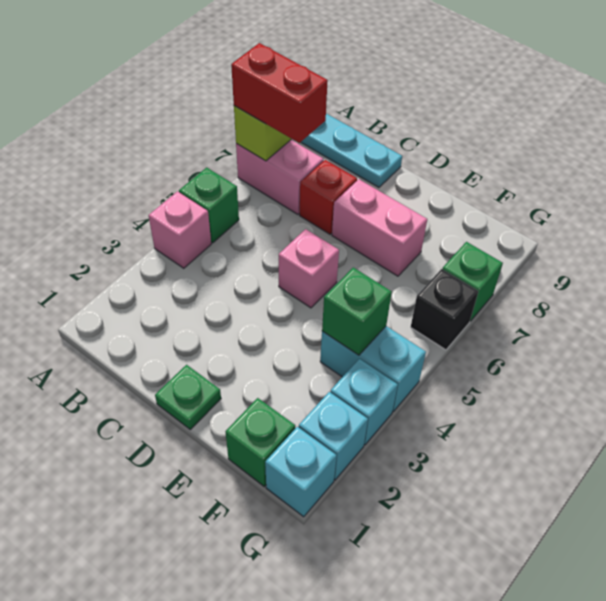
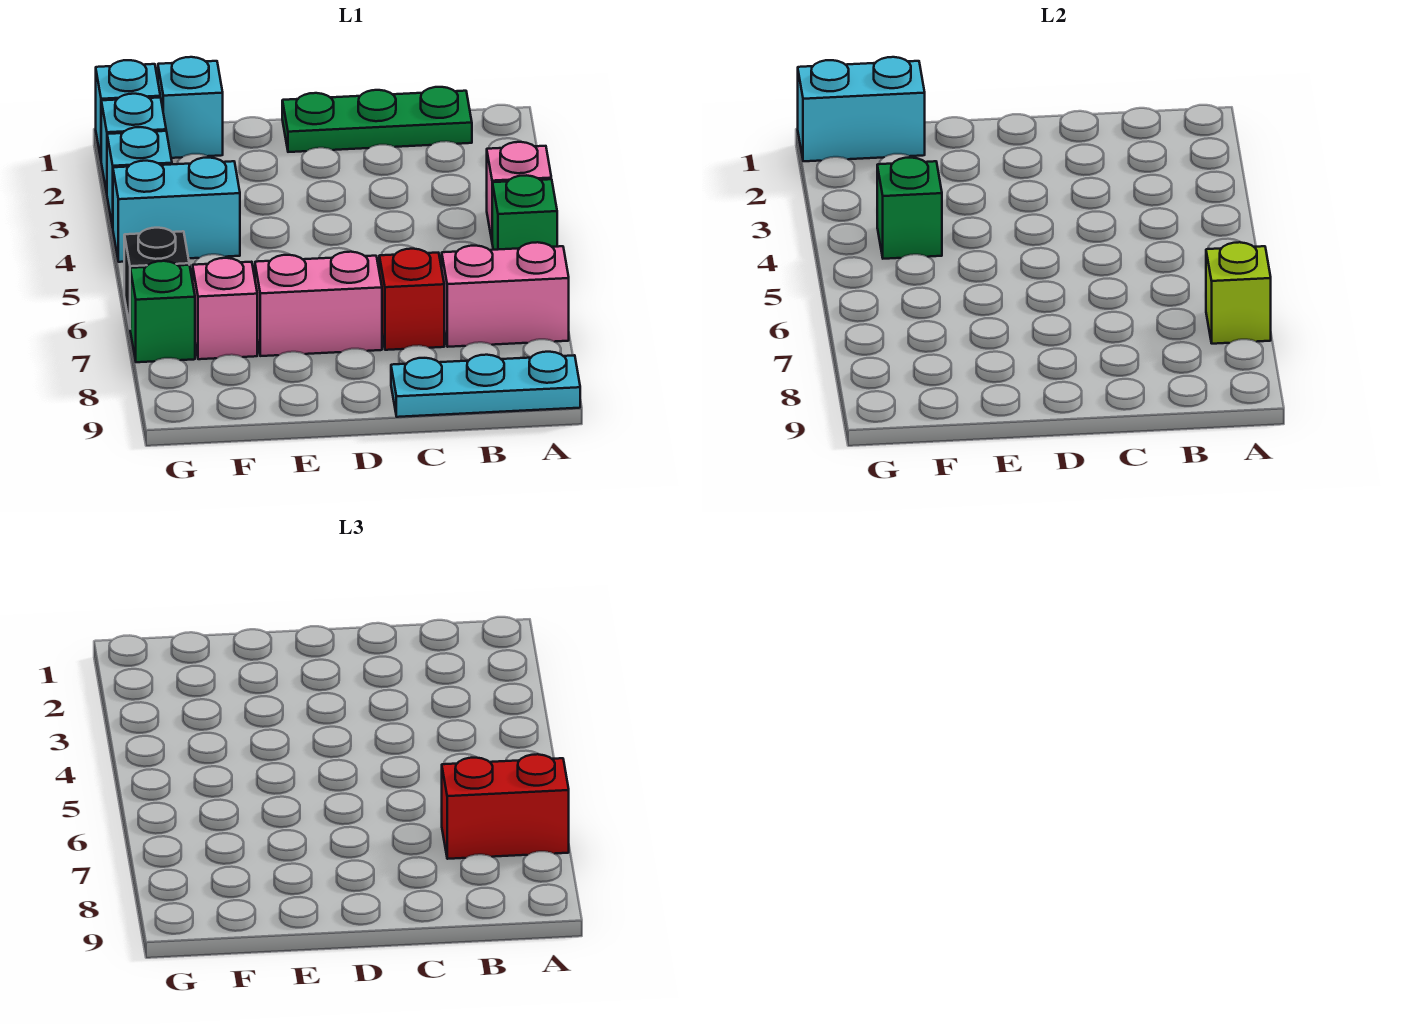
green plate D1 level 1 -> green plate B1:D1 level 1
pink brick D5 level 1 -> pink brick F7 level 1
green brick F1 level 1 -> cyan brick F1 level 1
none -> cyan brick F1:G1 level 2

